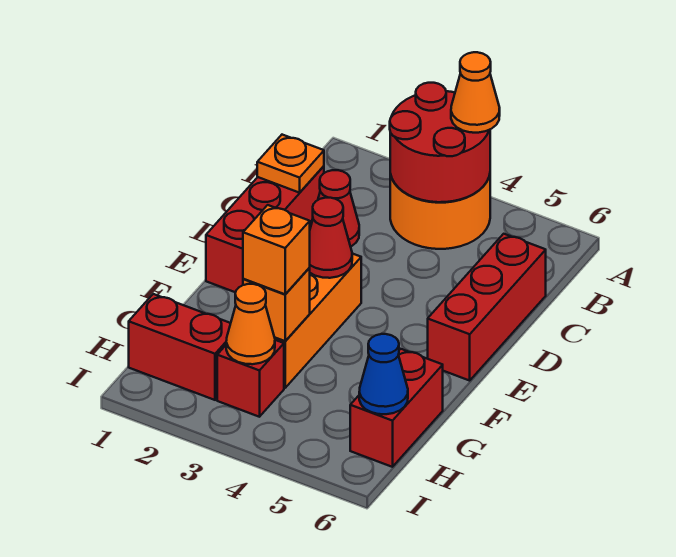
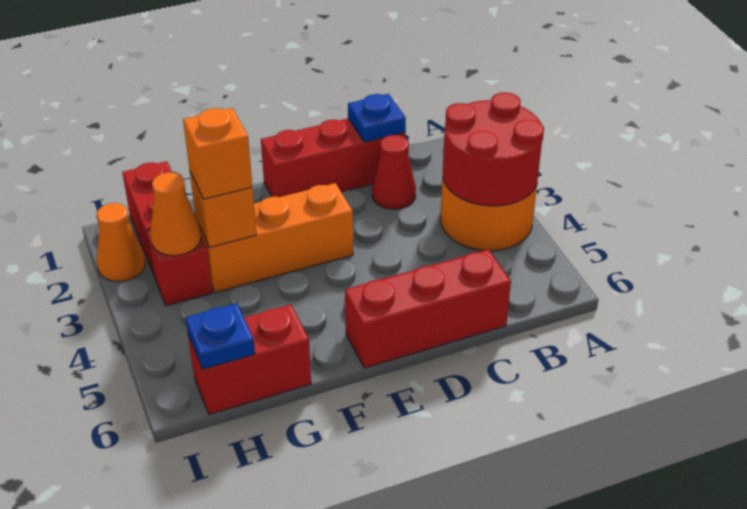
orange cone A4 level 3 -> orange cone I2 level 1
orange plate C1 level 2 -> blue plate C1 level 2
red cone E3 level 2 -> none
blue cone H6 level 2 -> blue plate H6 level 2

